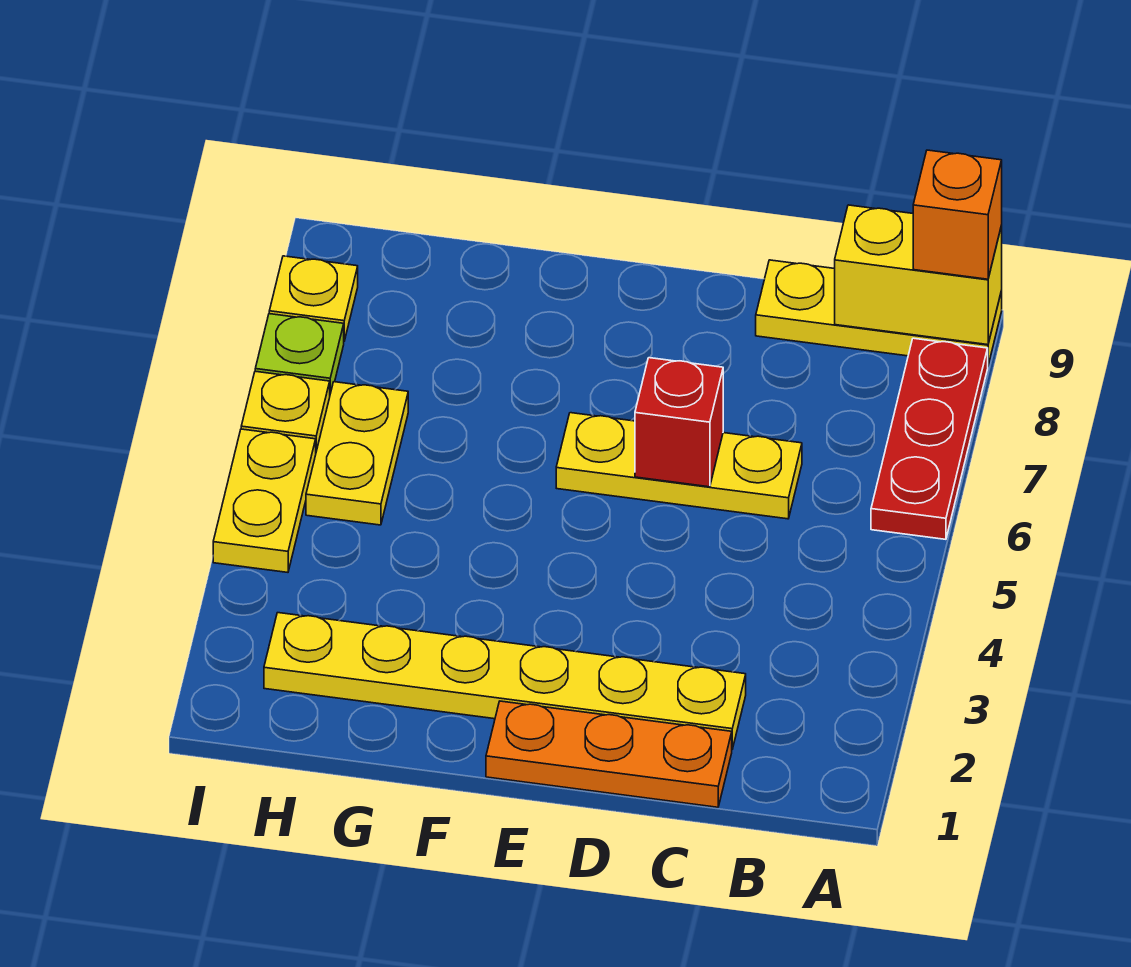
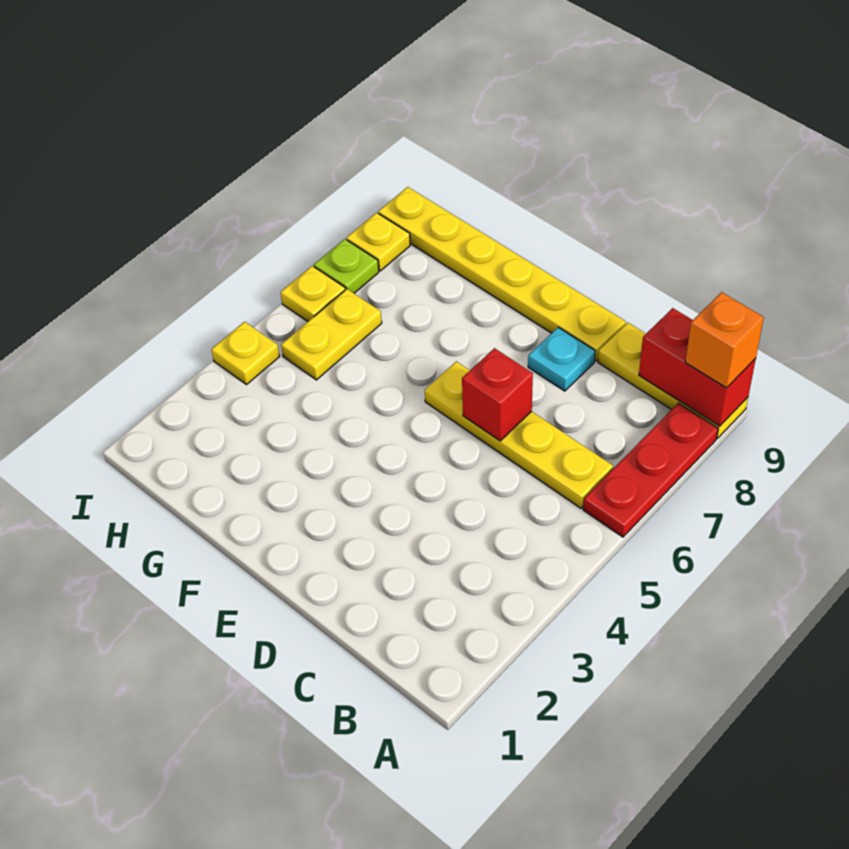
yellow brick A9:B9 level 2 -> red brick A9:B9 level 2
orange plate C1:E1 level 1 -> none
yellow plate C2:H2 level 1 -> yellow plate D9:I9 level 1
yellow plate C6:E6 level 1 -> yellow plate B6:E6 level 1
none -> cyan plate D8 level 1
yellow plate I4:I5 level 1 -> yellow plate I4 level 1

